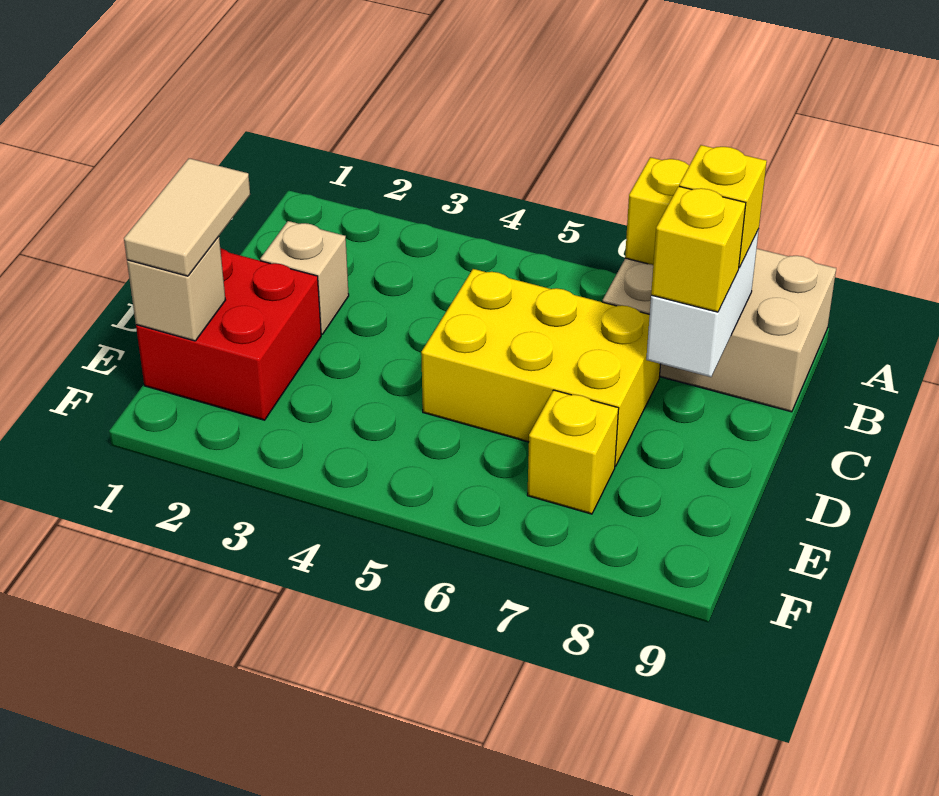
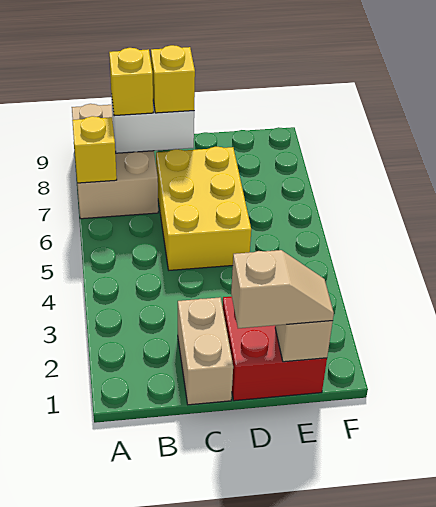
tan brick C2 level 1 -> tan brick C1:C2 level 1
tan tile D1:E1 level 3 -> tan slope D1:E1 level 3 top D
yellow brick E7 level 1 -> none

